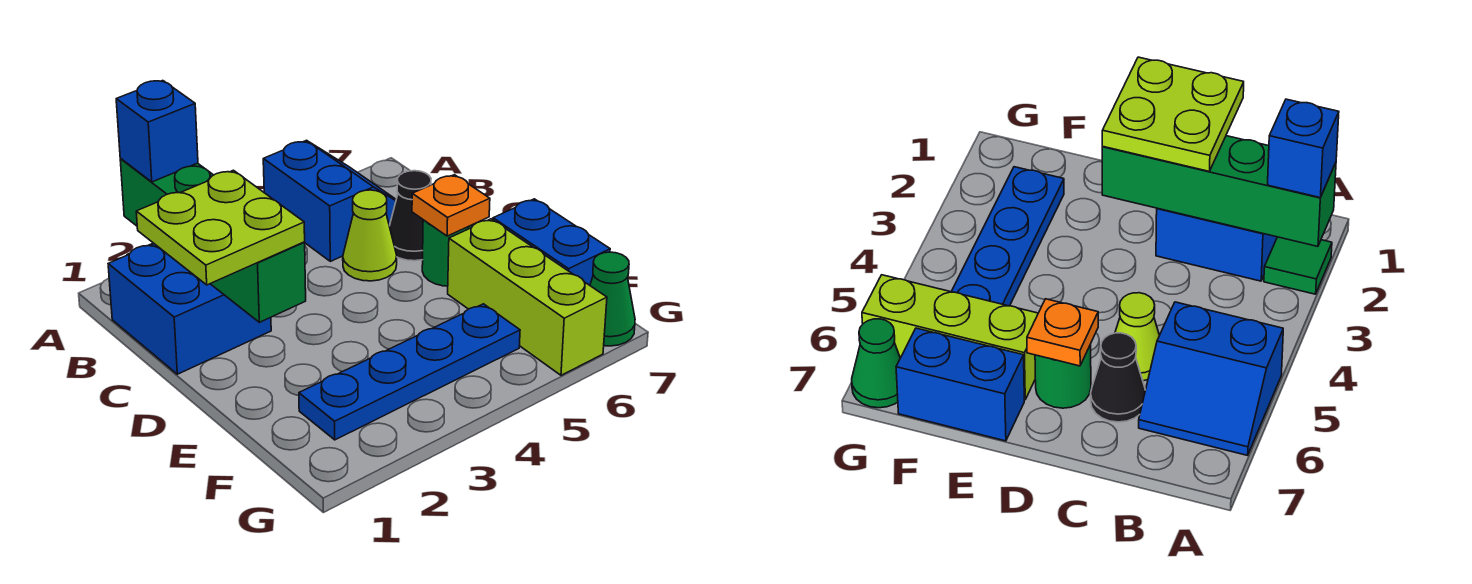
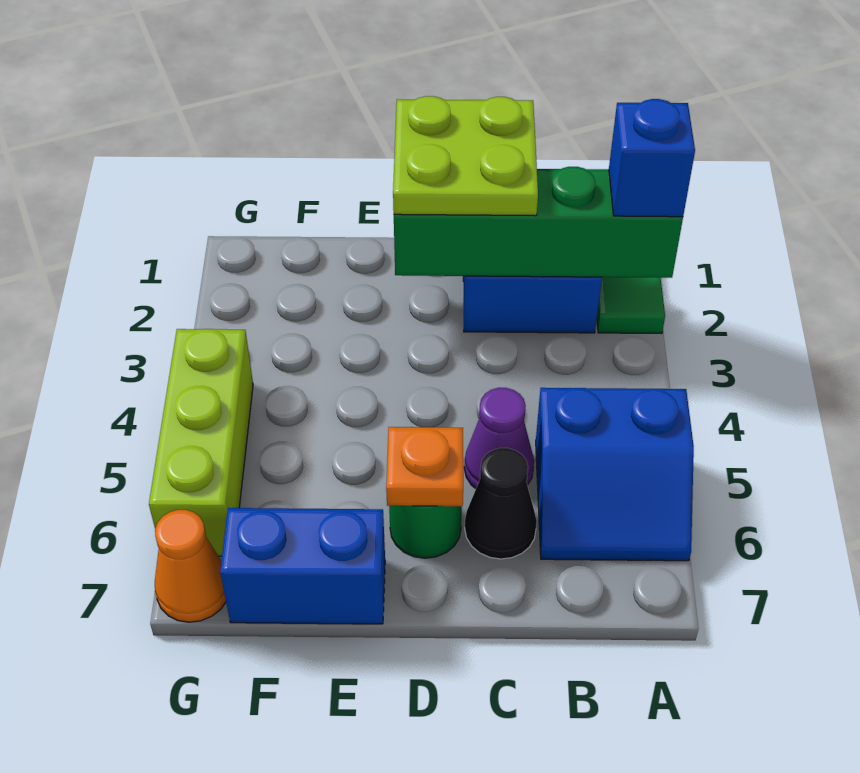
lime cone C5 level 1 -> purple cone C5 level 1
lime brick E6:G6 level 1 -> lime brick G4:G6 level 1
blue plate F2:F5 level 1 -> none
green cone G7 level 1 -> orange cone G7 level 1

